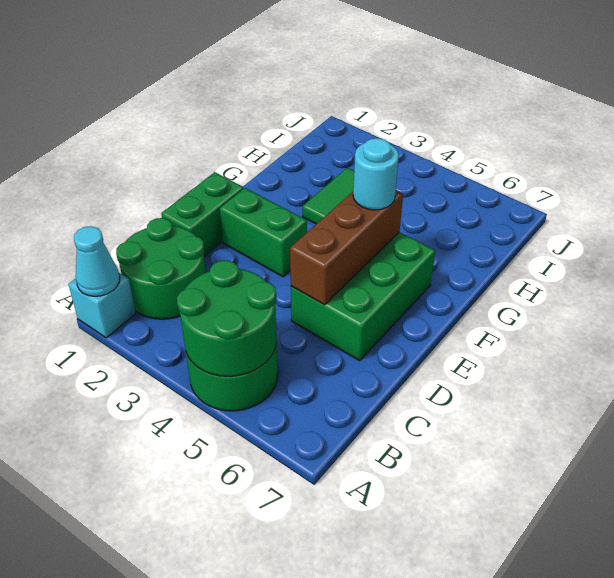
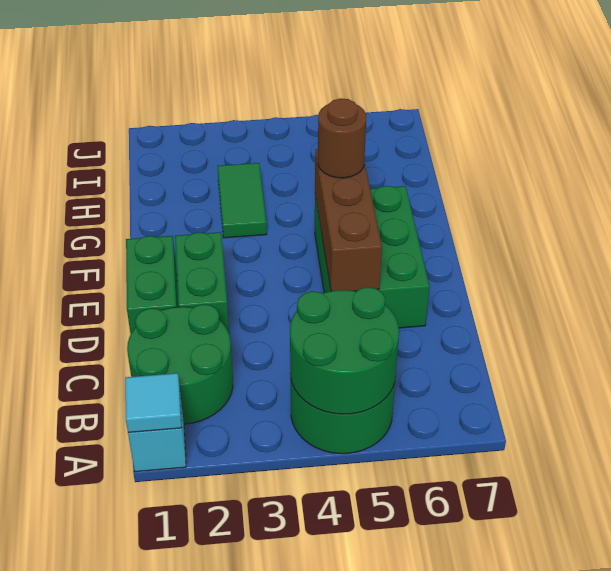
cyan cone A1 level 2 -> cyan tile A1 level 2
green brick E2:E3 level 1 -> green brick D2:E2 level 1
cyan round brick F5 level 3 -> brown round brick F5 level 3

